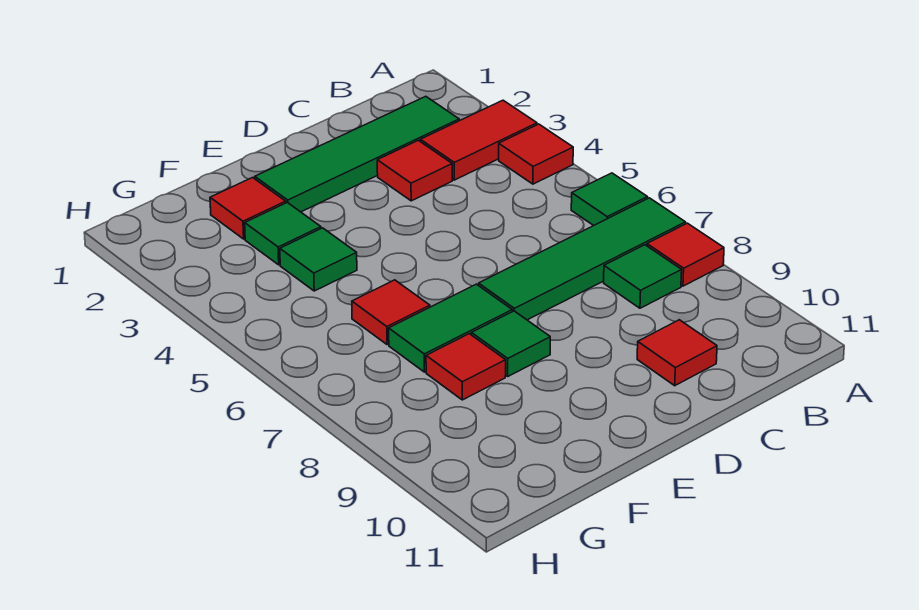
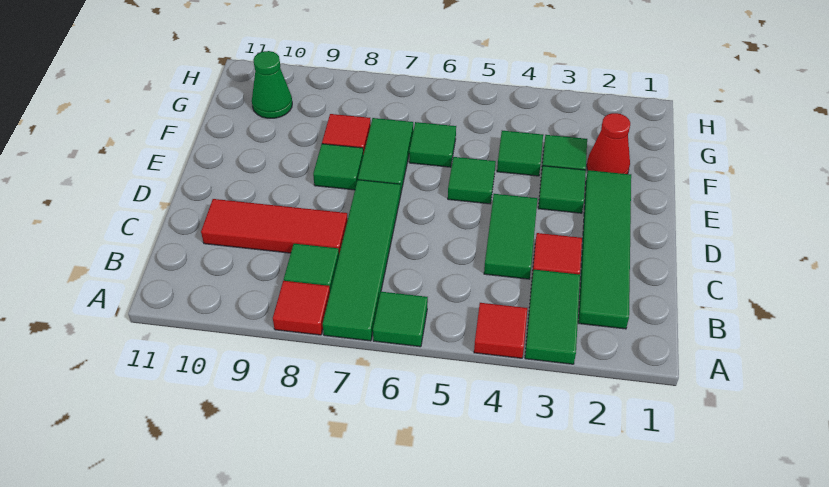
red tile A3:B3 level 1 -> green tile A3:B3 level 1
none -> green tile C4:D4 level 1
red tile C10 level 1 -> red tile C8:C10 level 1
none -> green tile E3 level 1
none -> green tile E5 level 1
red tile F2 level 1 -> red cone F2 level 1
red tile F6 level 1 -> green tile F6 level 1
none -> green cone G10 level 1

